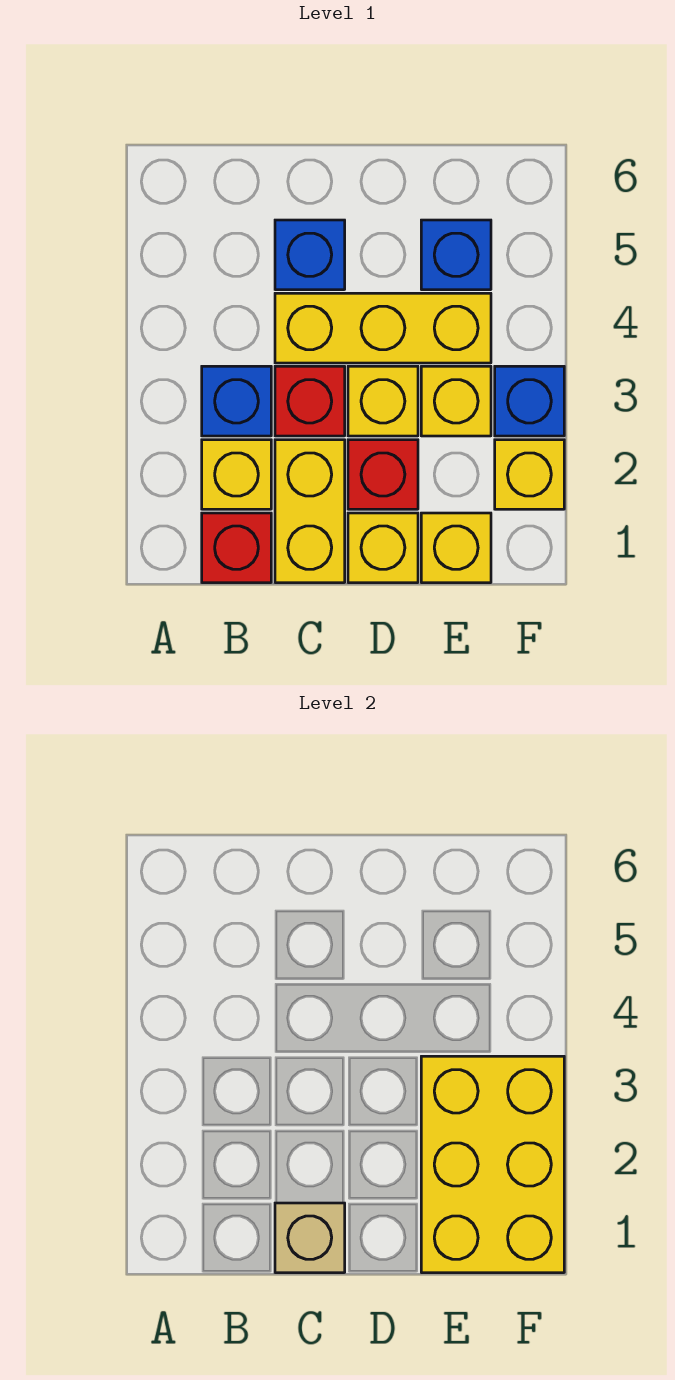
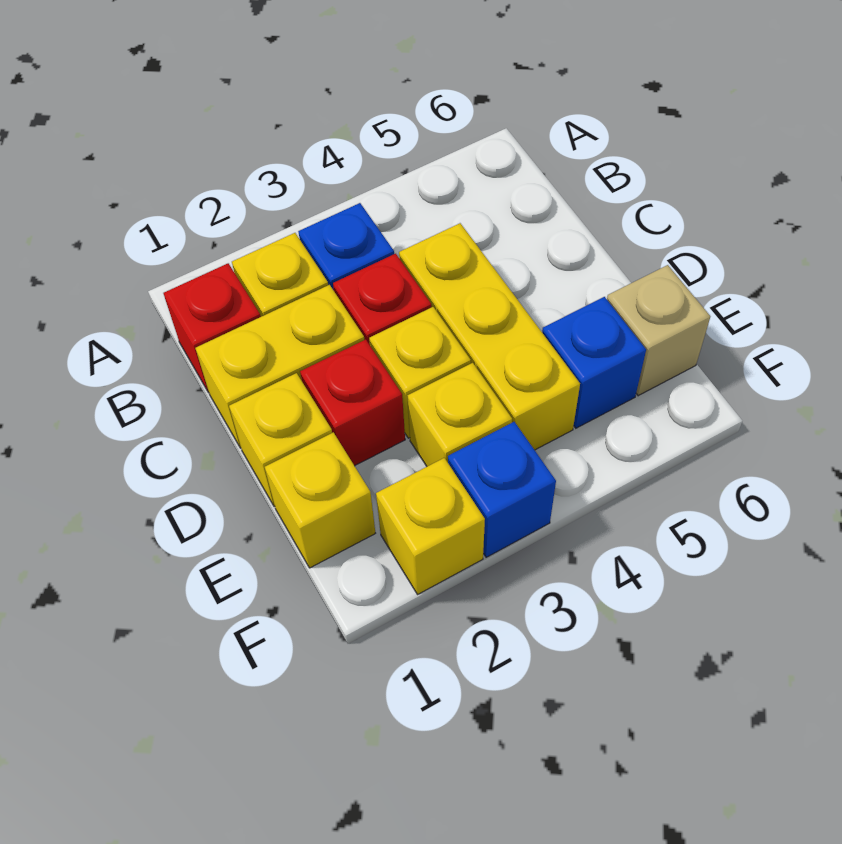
tan brick C1 level 2 -> tan brick E6 level 1
blue brick C5 level 1 -> none
yellow brick E1:F3 level 2 -> none

